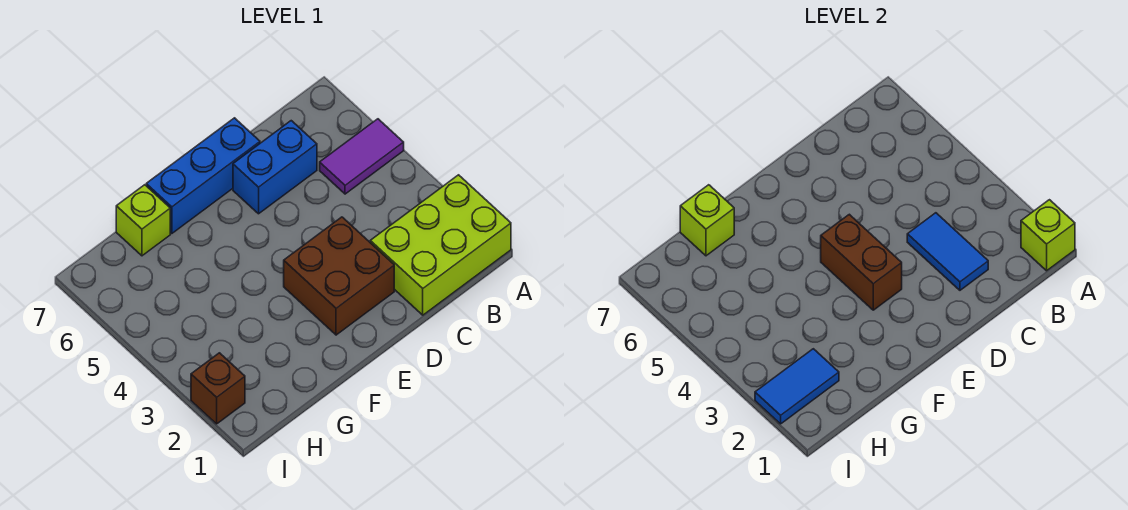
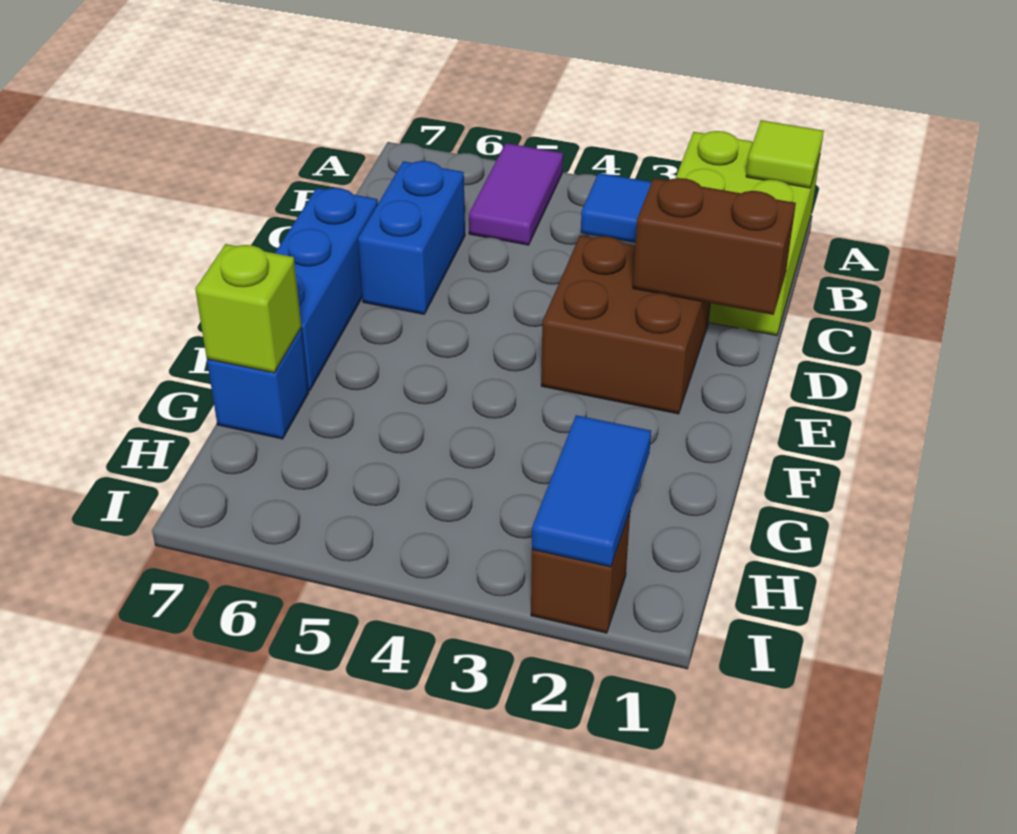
lime brick A1 level 2 -> lime tile A1 level 2
brown brick E3:E4 level 2 -> brown brick D1:D2 level 2
lime brick G7 level 1 -> blue brick G7 level 1

